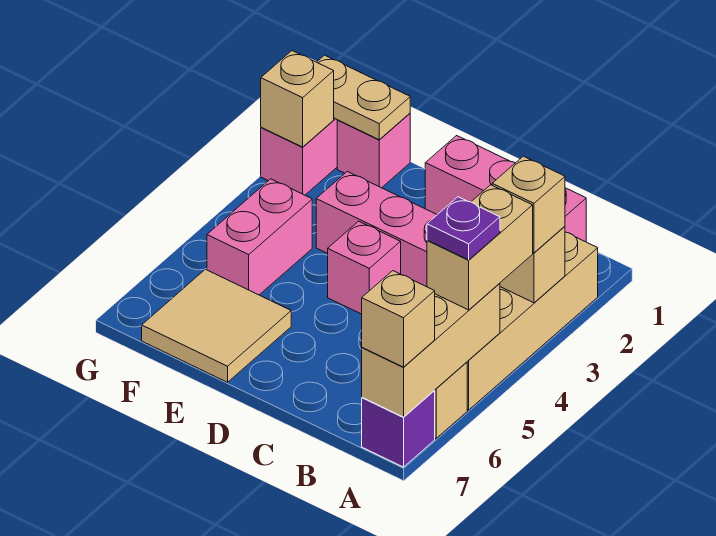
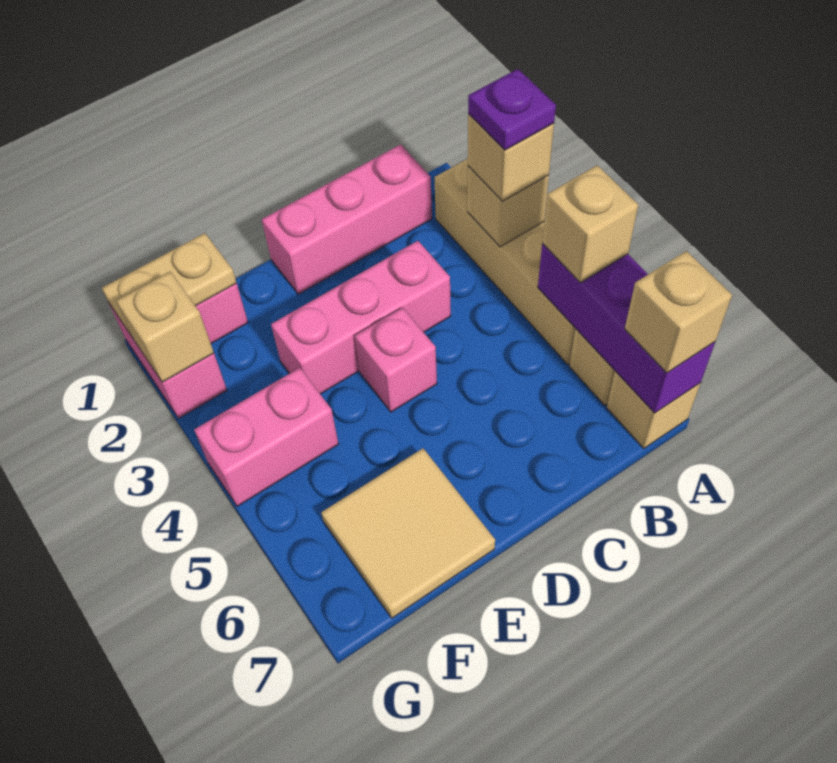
tan brick A4:A5 level 3 -> tan brick A5 level 3
tan brick A5:A7 level 2 -> purple brick A5:A7 level 2
purple plate A5 level 4 -> purple plate A3 level 4
purple brick A7 level 1 -> tan brick A7 level 1
pink brick F4:F5 level 1 -> pink brick F4:G4 level 1

